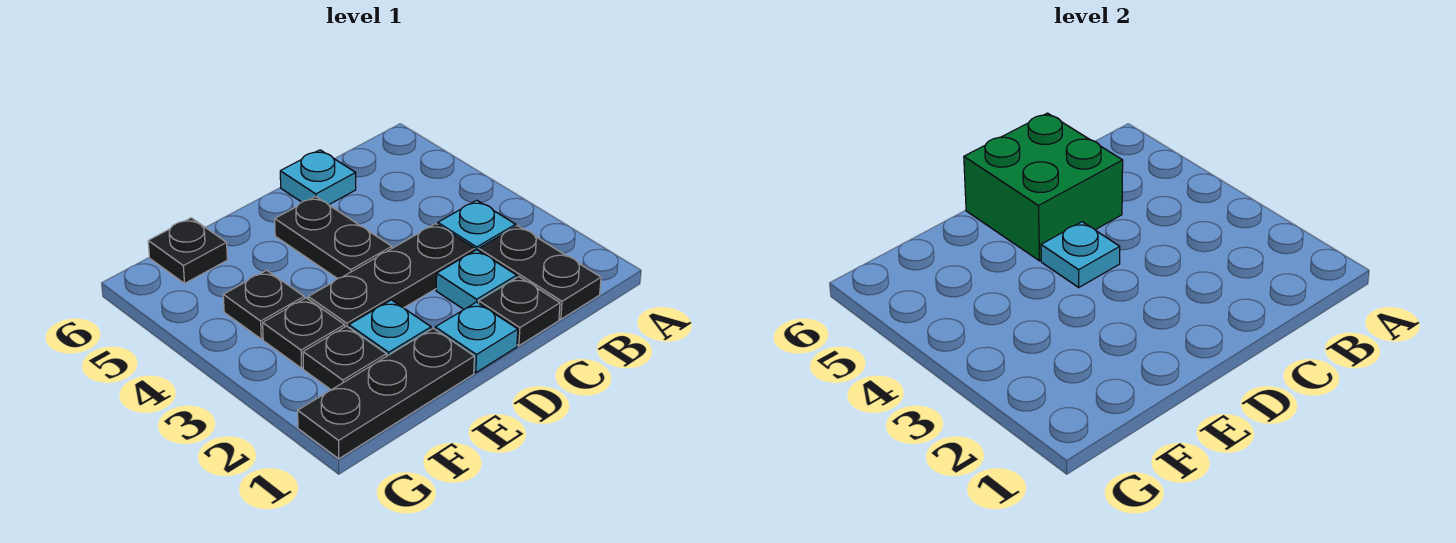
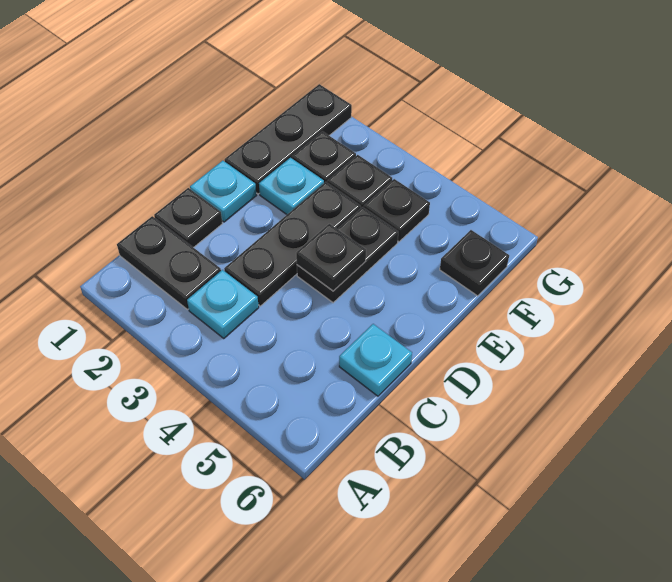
cyan plate C2 level 1 -> none
green brick C5:D6 level 2 -> none
black plate D4:D5 level 1 -> black plate D4:E4 level 1
cyan plate D4 level 2 -> black plate D4 level 2

